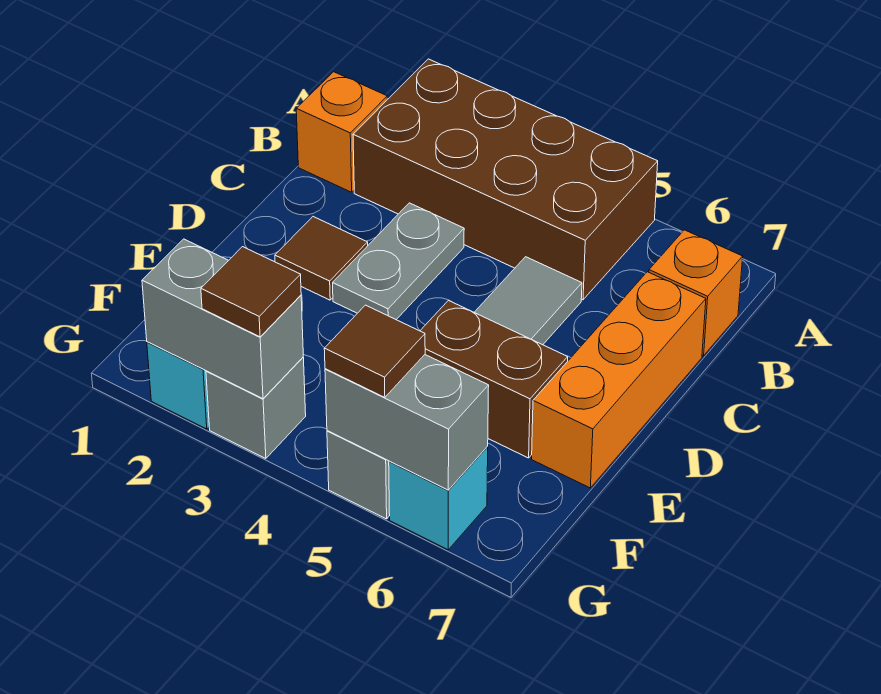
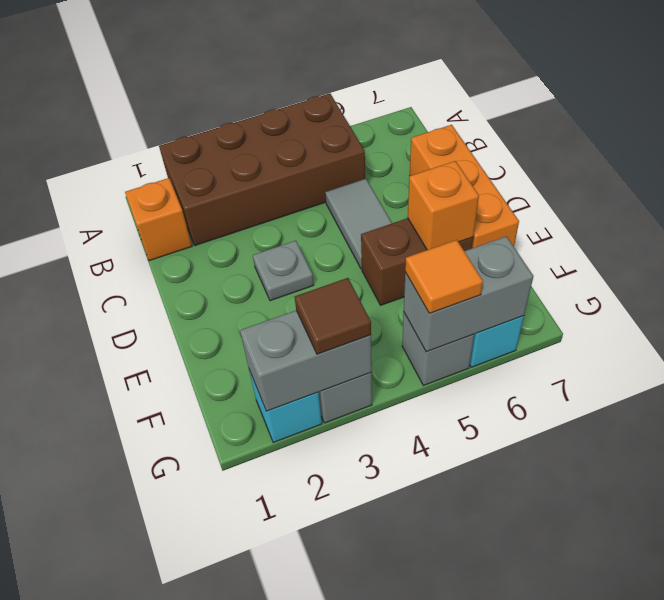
orange brick B7 level 1 -> orange brick E6 level 2
grey plate C3:D3 level 1 -> grey plate D3 level 1
brown tile D2 level 1 -> none
brown tile G5 level 3 -> orange tile G5 level 3

